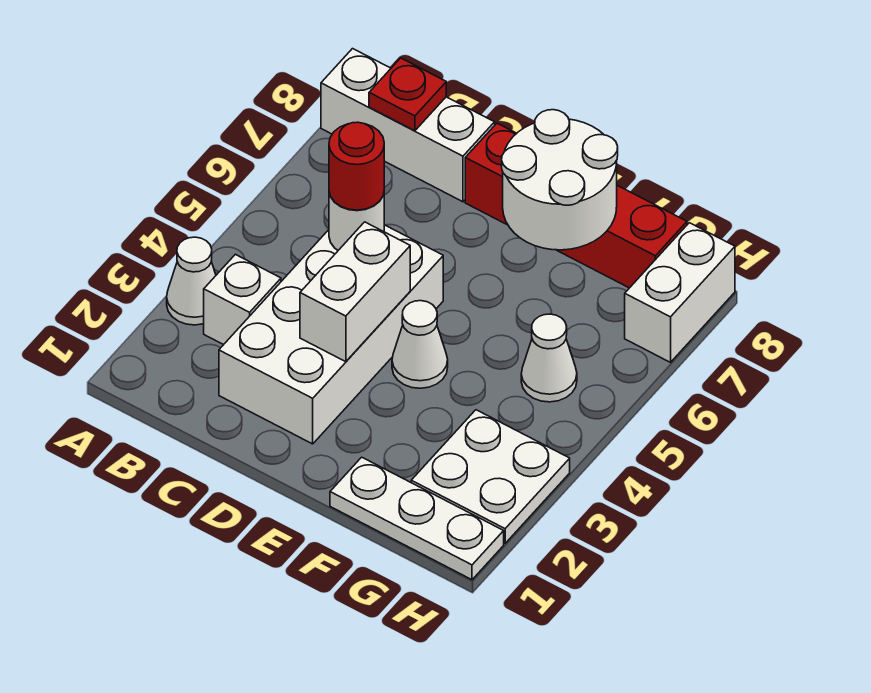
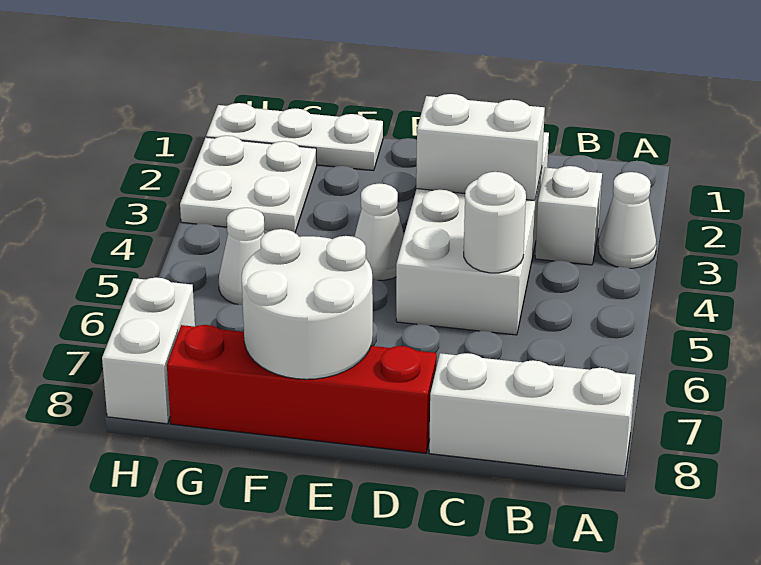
red plate B8 level 2 -> none
red round brick C5 level 3 -> none
white brick D3:D4 level 2 -> white brick C3:D3 level 2

